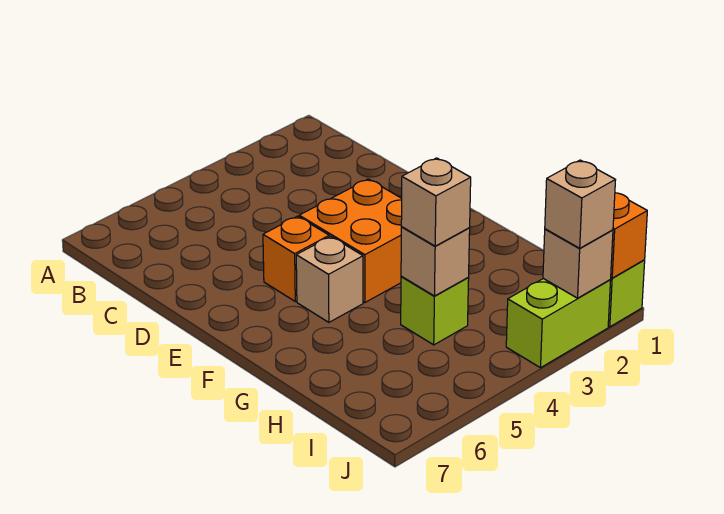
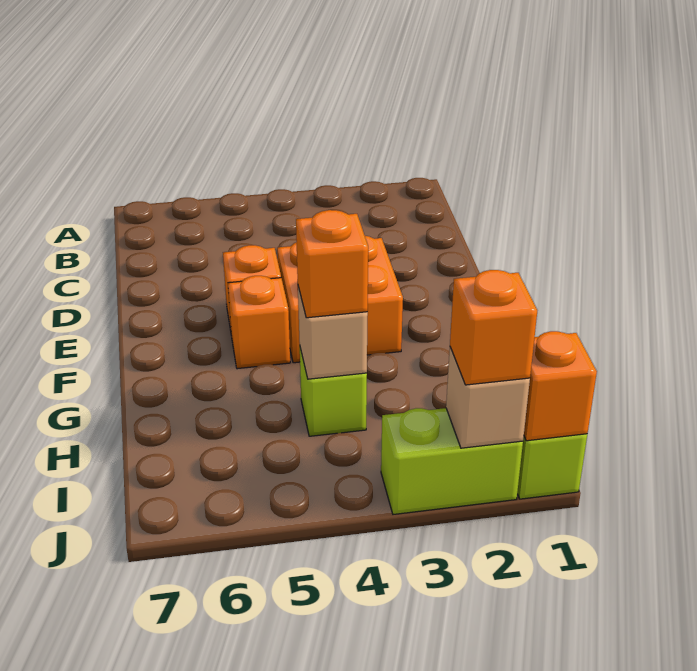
tan brick F5 level 1 -> orange brick F5 level 1
tan brick H4 level 3 -> orange brick H4 level 3
tan brick J2 level 3 -> orange brick J2 level 3

